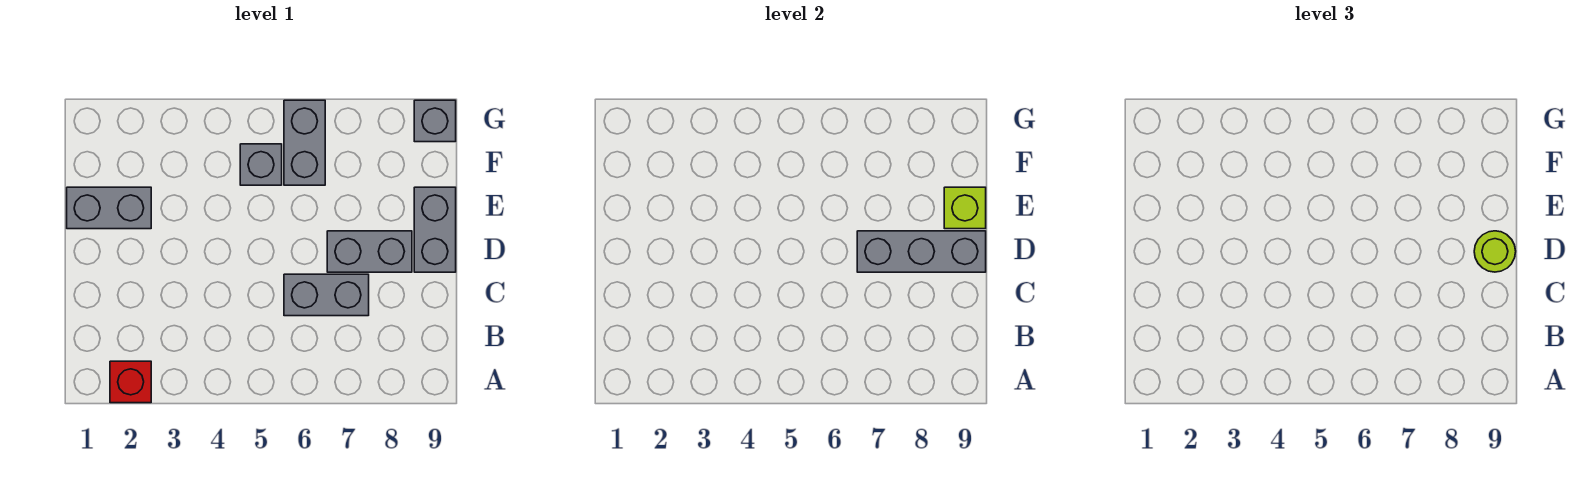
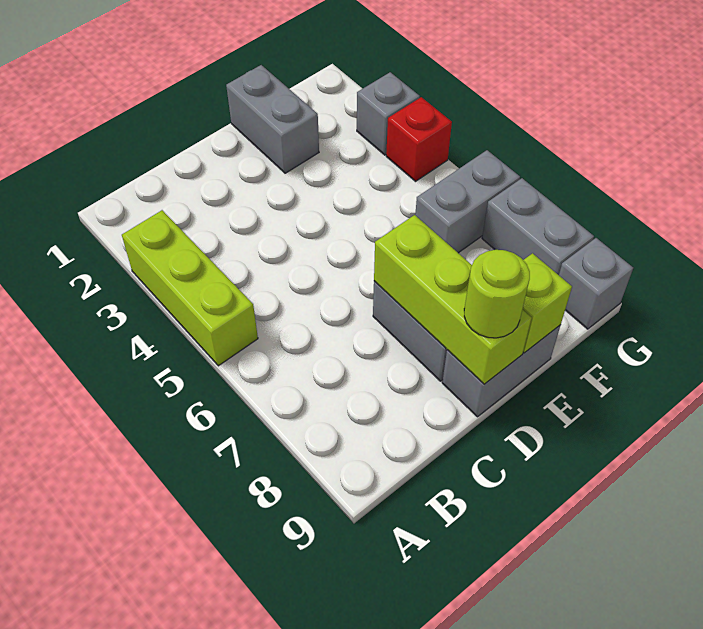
red brick A2 level 1 -> red brick G4 level 1
none -> lime brick A3:A5 level 1
grey brick C6:C7 level 1 -> grey brick G7:G8 level 1
grey brick D7:D9 level 2 -> lime brick D7:D9 level 2
grey brick F5 level 1 -> grey brick G3 level 1

